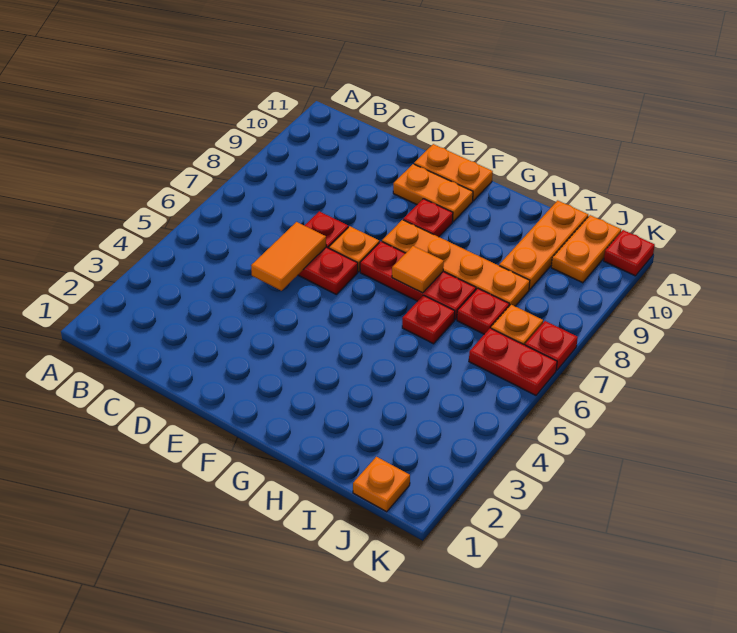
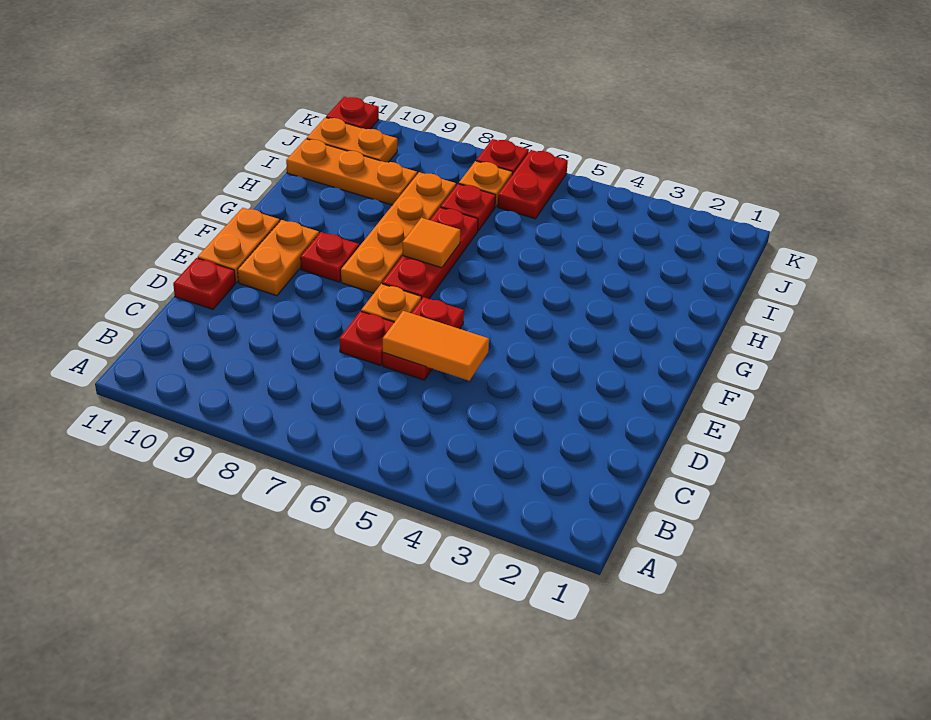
red plate H6 level 1 -> red plate D11 level 1
orange plate J1 level 1 -> none

